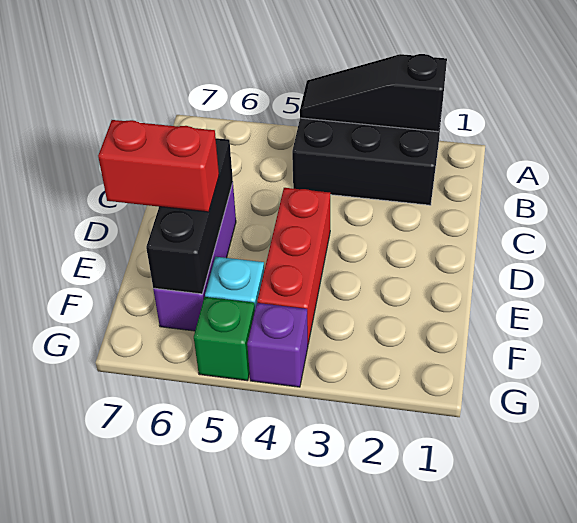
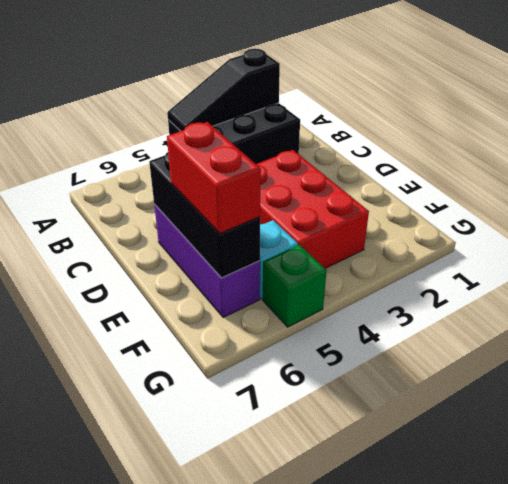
red brick D4:F4 level 1 -> red brick D3:F4 level 1
red brick E6:E7 level 3 -> red brick E6:F6 level 3
purple brick G4 level 1 -> none

